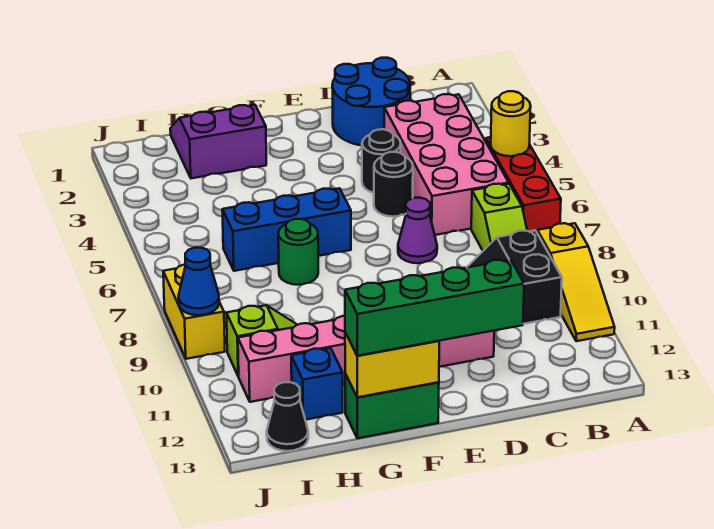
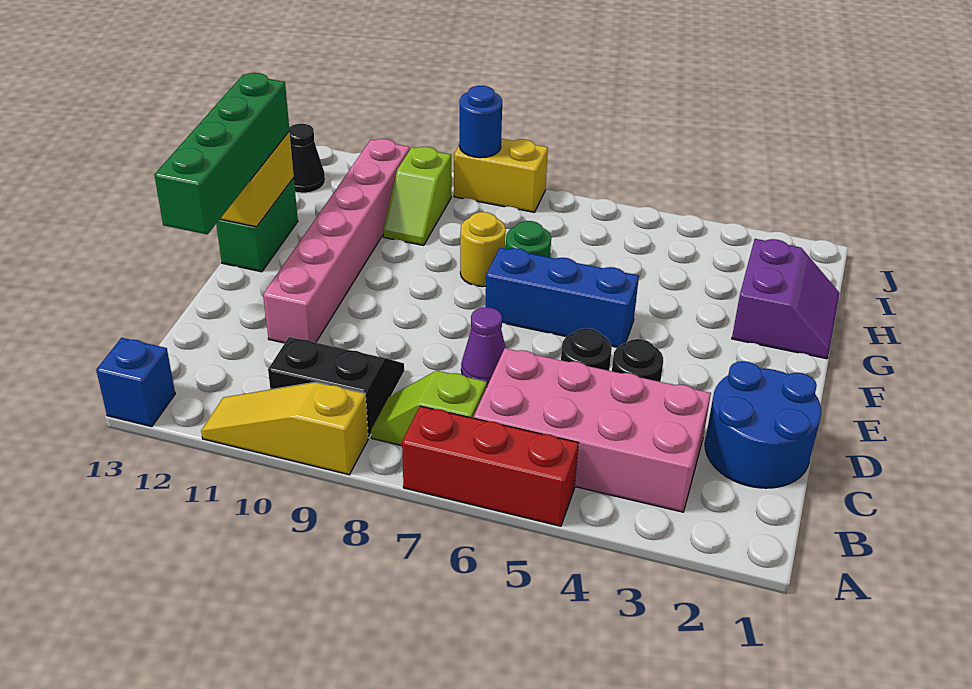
yellow round brick A5 level 2 -> yellow round brick G8 level 1
blue brick F6:H6 level 1 -> blue brick F5:F7 level 1
blue brick H12 level 1 -> blue brick A13 level 1
blue cone J9 level 2 -> blue round brick J9 level 2

